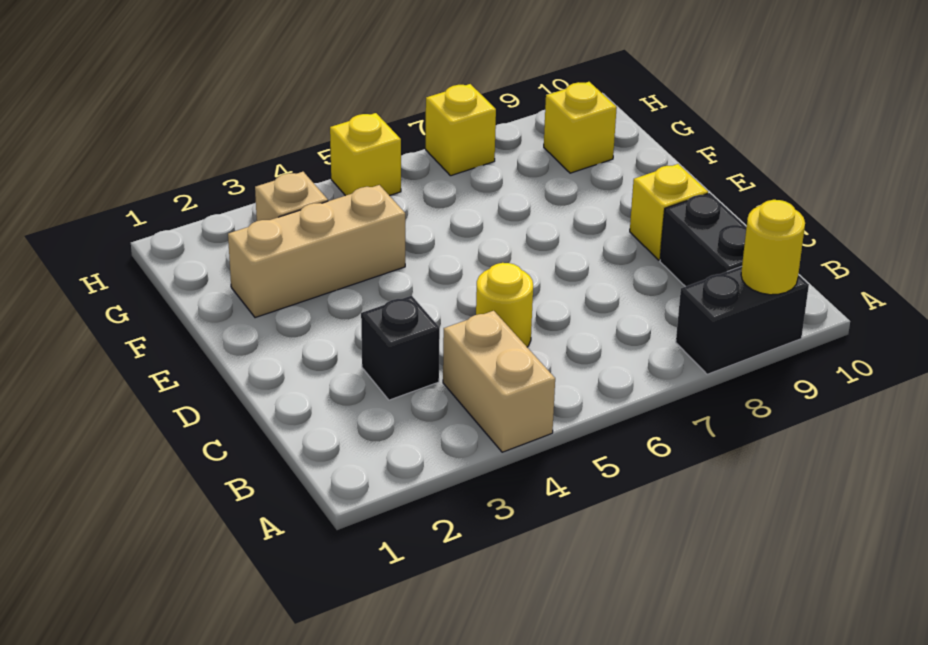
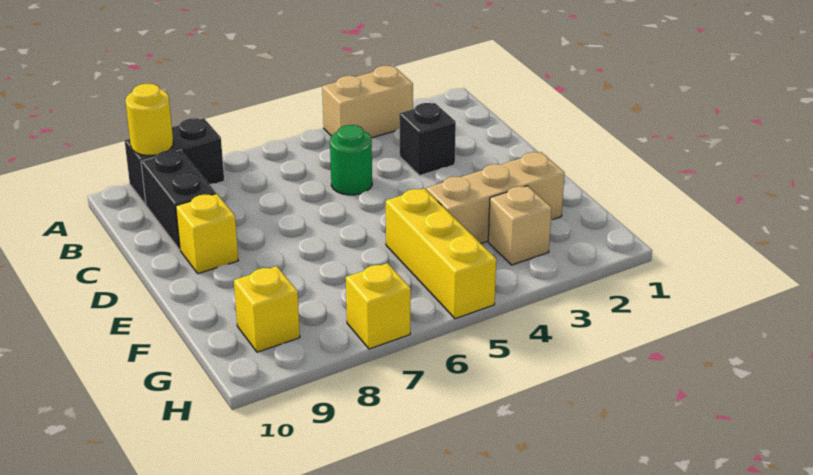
tan brick A4:B4 level 1 -> tan brick A3:A4 level 1
yellow round brick C5 level 1 -> green round brick C5 level 1
yellow brick H5 level 1 -> yellow brick F5:H5 level 1

